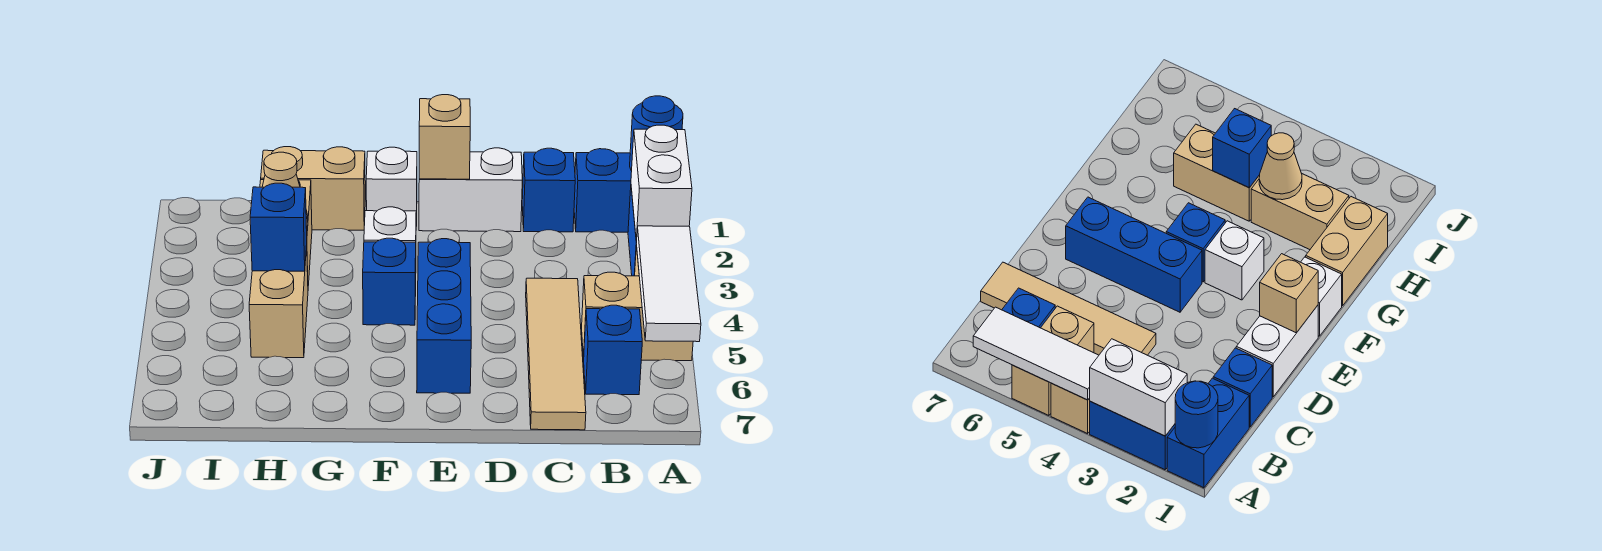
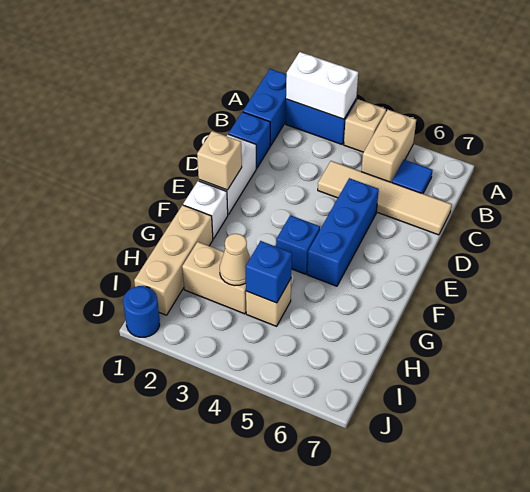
blue round brick A1 level 2 -> blue round brick J1 level 1
white tile A4:A6 level 2 -> none
blue brick B6 level 1 -> blue tile B6 level 1
blue brick E4:E6 level 1 -> blue brick D5:F5 level 1
white brick F3 level 1 -> none
tan brick G1:H1 level 1 -> tan brick G1:I1 level 1
tan brick H4:H5 level 1 -> tan brick H4 level 1

